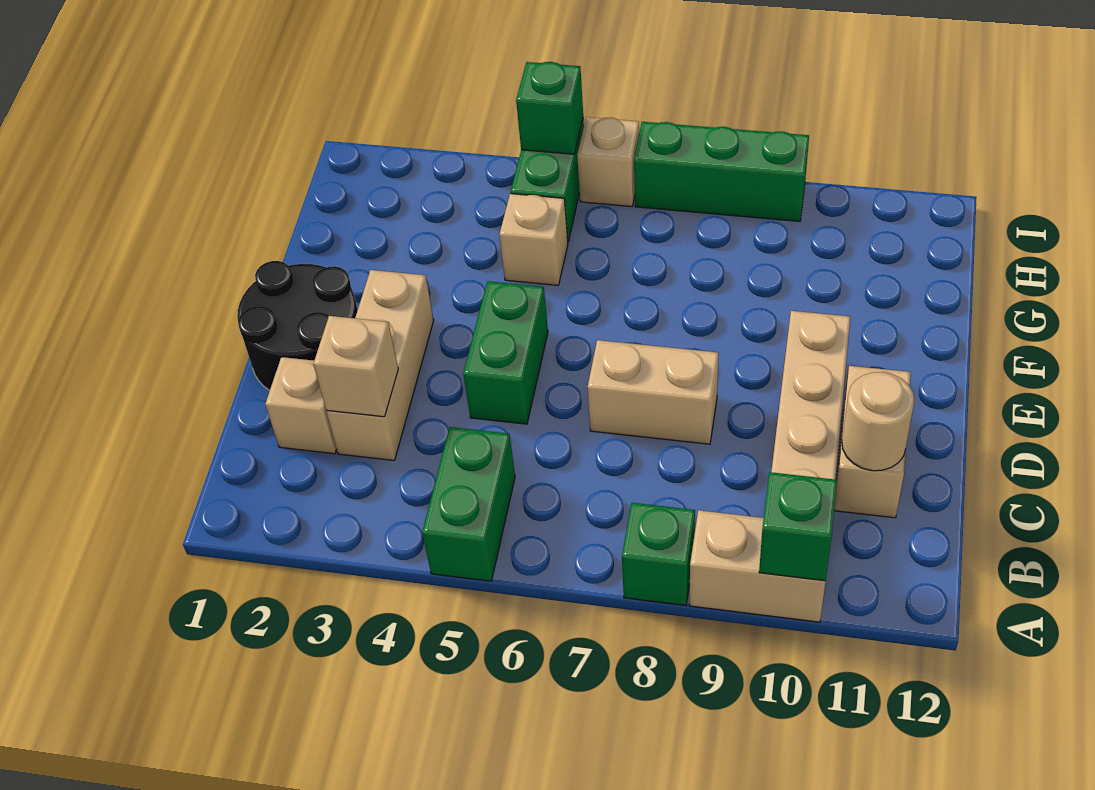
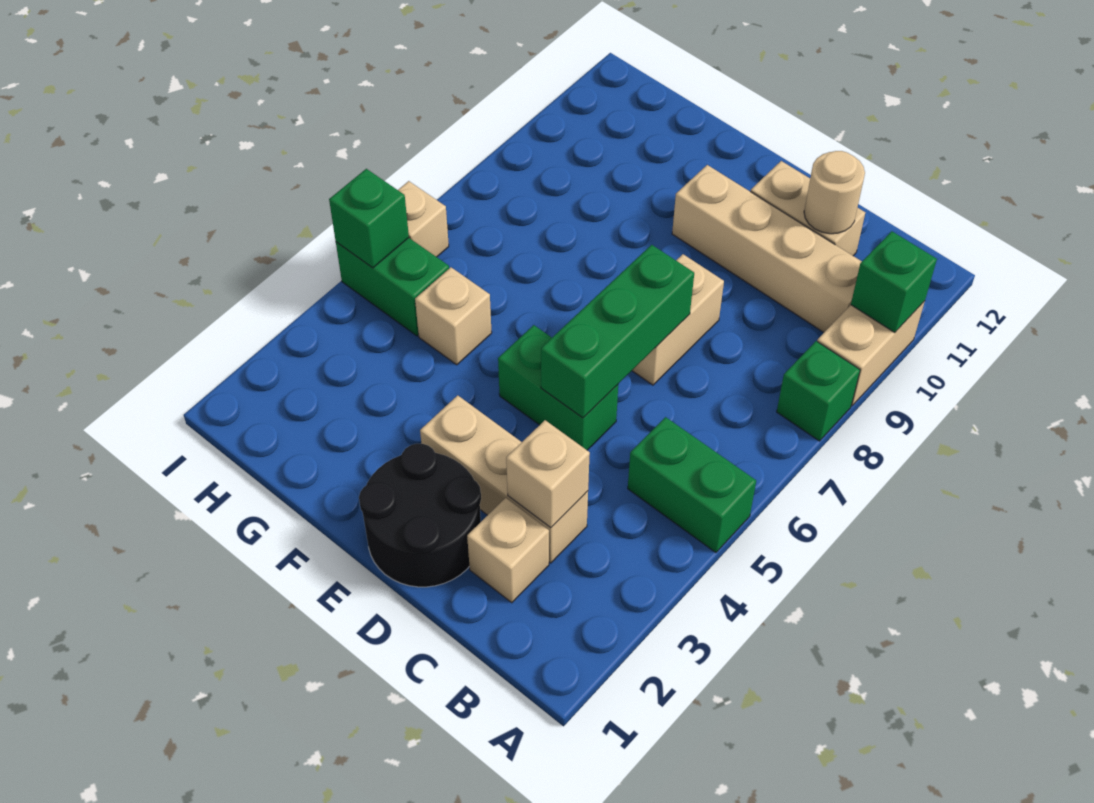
green brick I7:I9 level 1 -> green brick D5:D7 level 2

